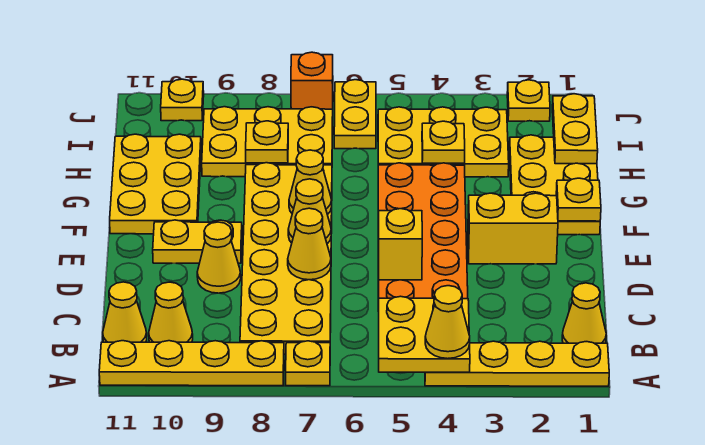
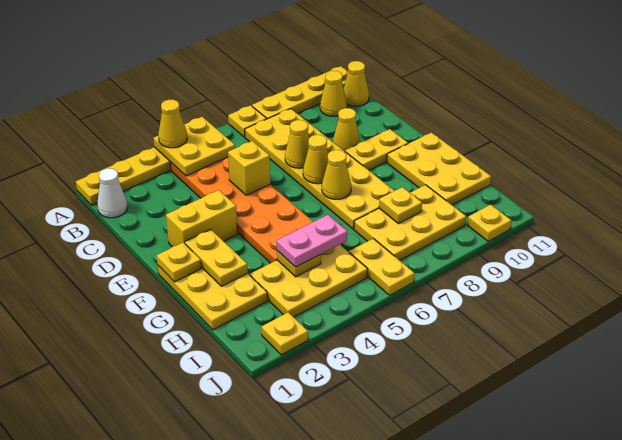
yellow cone B1 level 1 -> white cone B1 level 1
yellow plate H1:I1 level 2 -> yellow plate F2:G2 level 2
none -> pink plate H4:H5 level 3
orange brick J7 level 1 -> none

